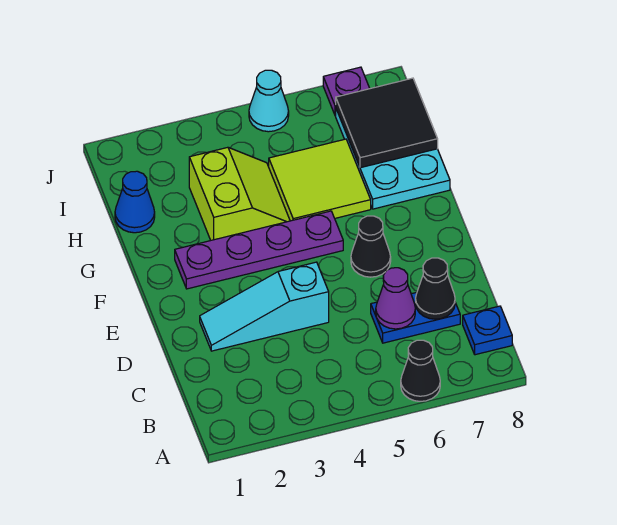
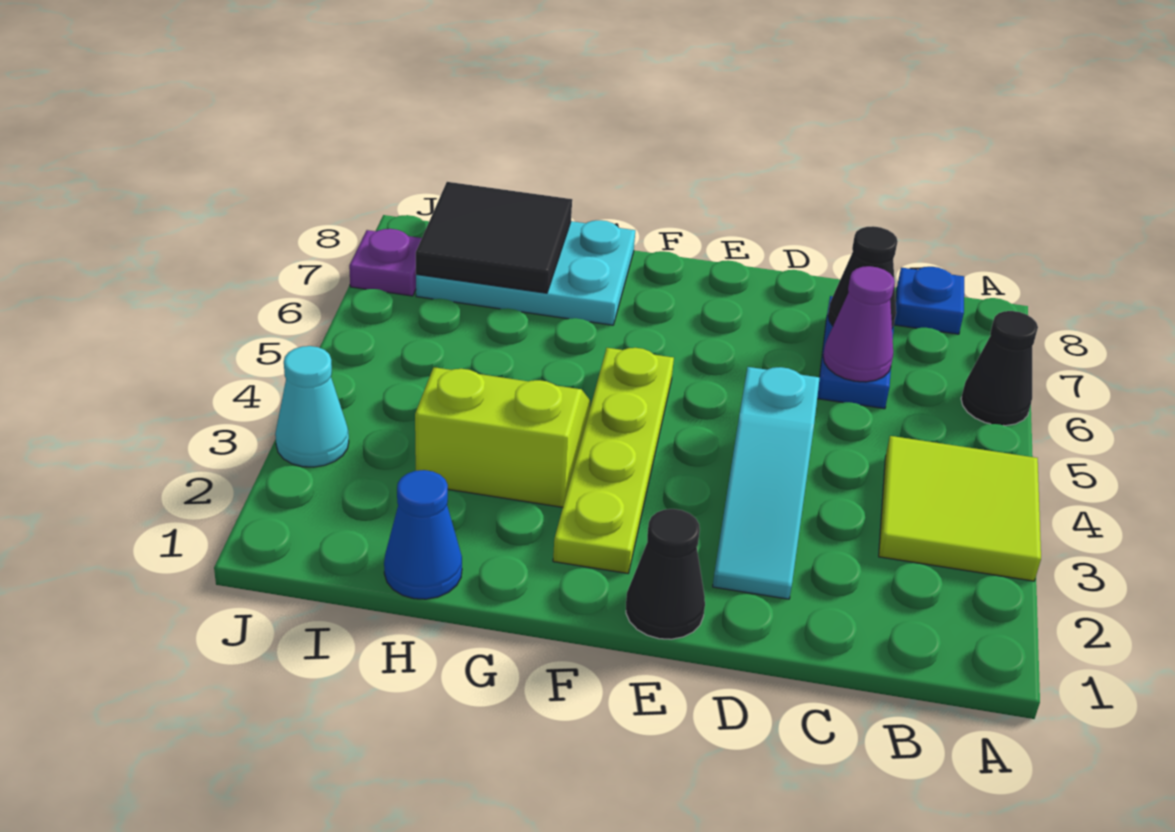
black cone E6 level 1 -> black cone E1 level 1
purple plate F2:F5 level 1 -> lime plate F2:F5 level 1
lime tile G5:H6 level 1 -> lime tile A3:B4 level 1
cyan cone J5 level 1 -> cyan cone J3 level 1

